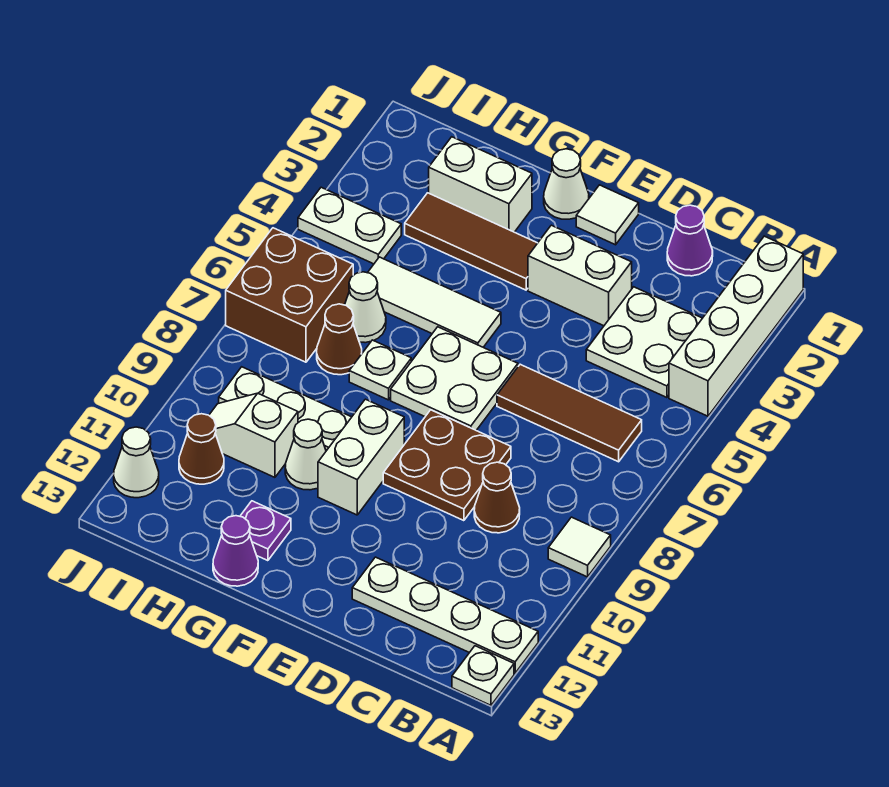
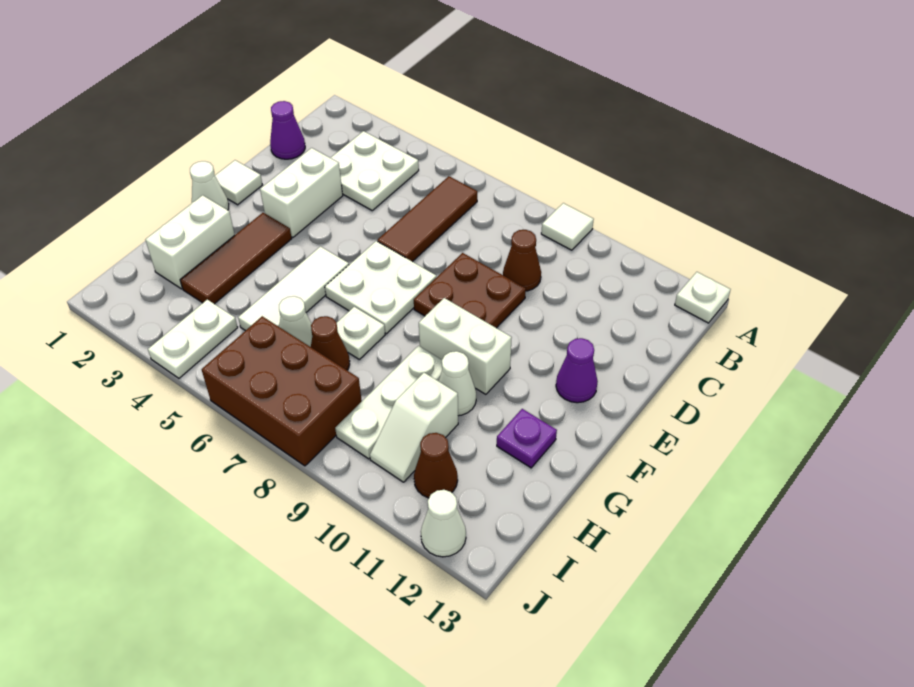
white brick A1:A4 level 1 -> none
white plate A12:D12 level 1 -> none
purple cone G13 level 1 -> purple cone E12 level 1
brown brick I6:J7 level 1 -> brown brick I6:J8 level 1

